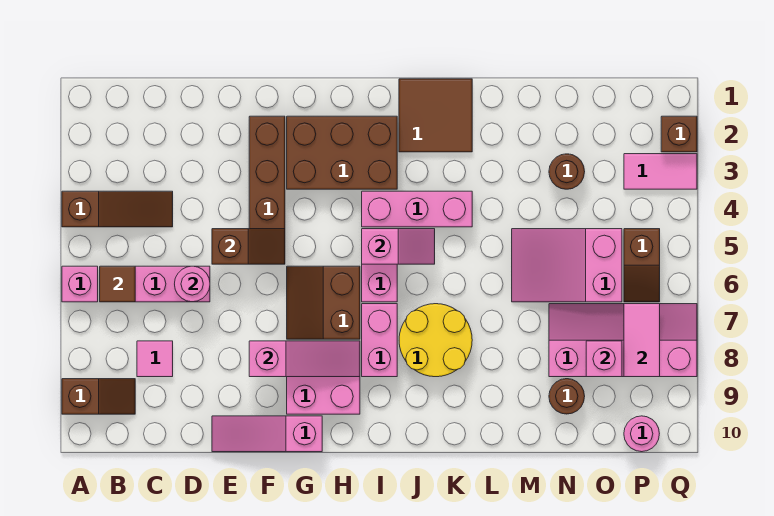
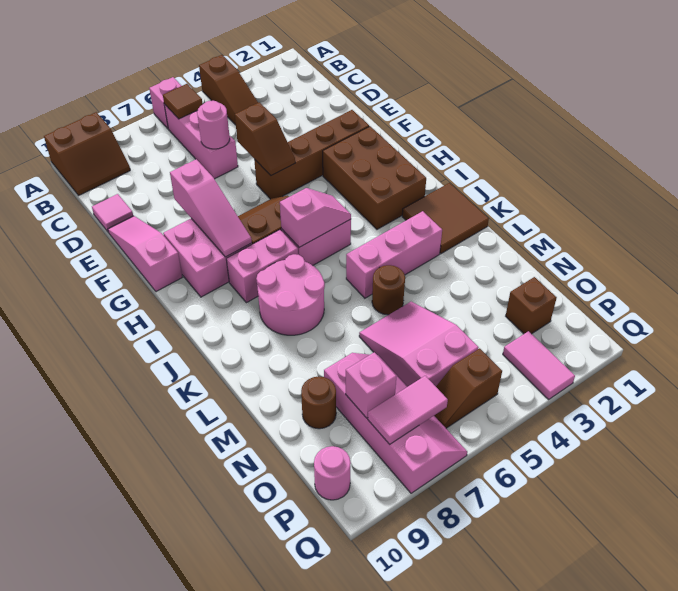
brown slope A9:B9 level 1 top A -> brown slope A9:B10 level 1 top A
pink tile C8 level 1 -> pink tile D10 level 1
pink brick I4:K4 level 1 -> pink brick K3:K5 level 1
pink slope I5:J5 level 2 top I -> pink slope I5:I6 level 2 top 6
yellow round brick J7:K8 level 1 -> pink round brick J7:K8 level 1
brown round brick N3 level 1 -> brown round brick L5 level 1
brown brick Q2 level 1 -> brown brick O2 level 1

